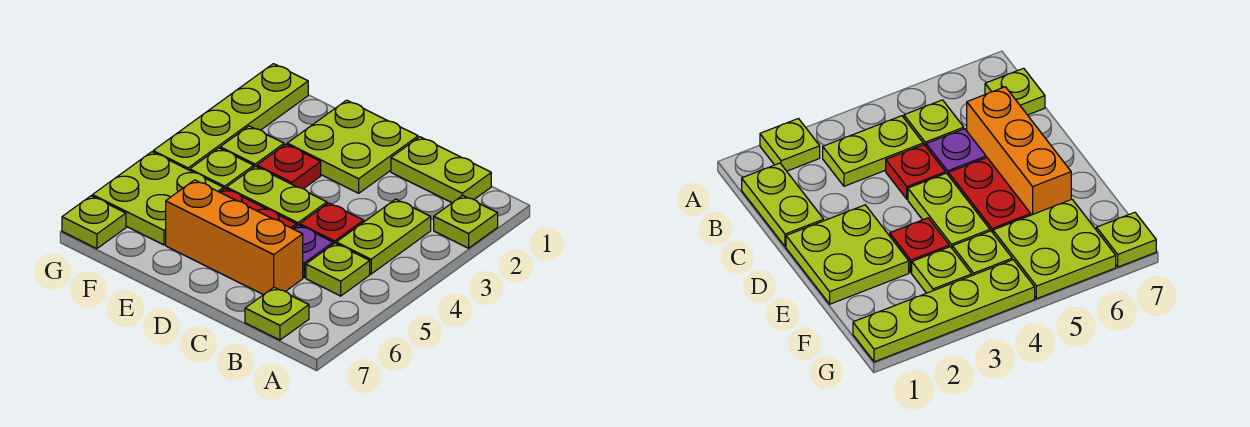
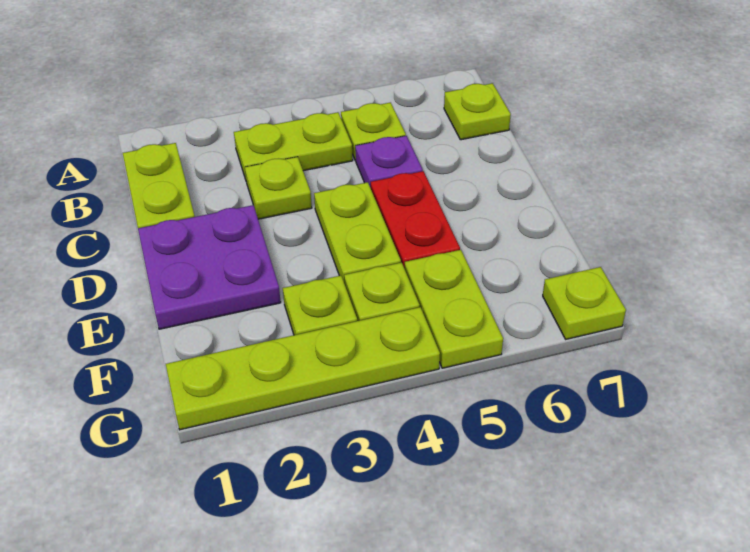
lime plate A2 level 1 -> lime plate C3 level 1
red plate C4 level 1 -> none
orange brick C6:E6 level 1 -> none
lime plate D1:E2 level 1 -> purple plate D1:E2 level 1
red plate E3 level 1 -> none
lime plate F5:G6 level 1 -> lime plate F5:G5 level 1

